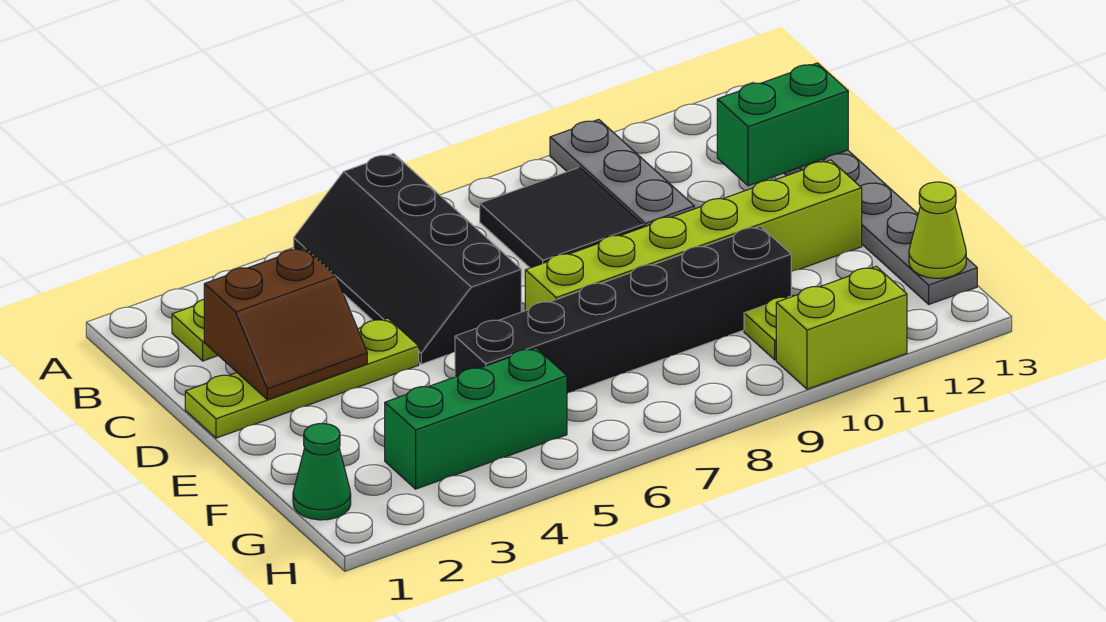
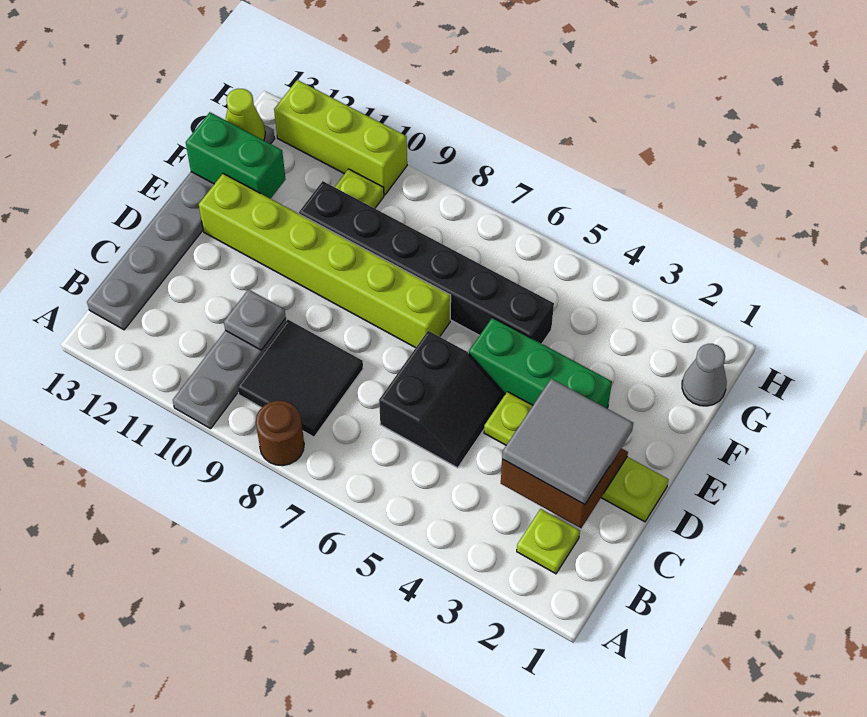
black slope A5:D6 level 1 top 6 -> black slope C5:D6 level 1 top 6
none -> brown round brick A8 level 1
none -> grey tile C2:D3 level 3
none -> grey plate C10 level 2
green brick C12:C13 level 2 -> green brick F12:F13 level 2
green cone G1 level 1 -> grey cone G1 level 1
green brick G3:G5 level 1 -> green brick E3:E5 level 1
lime brick H10:H11 level 1 -> lime brick H10:H12 level 1

